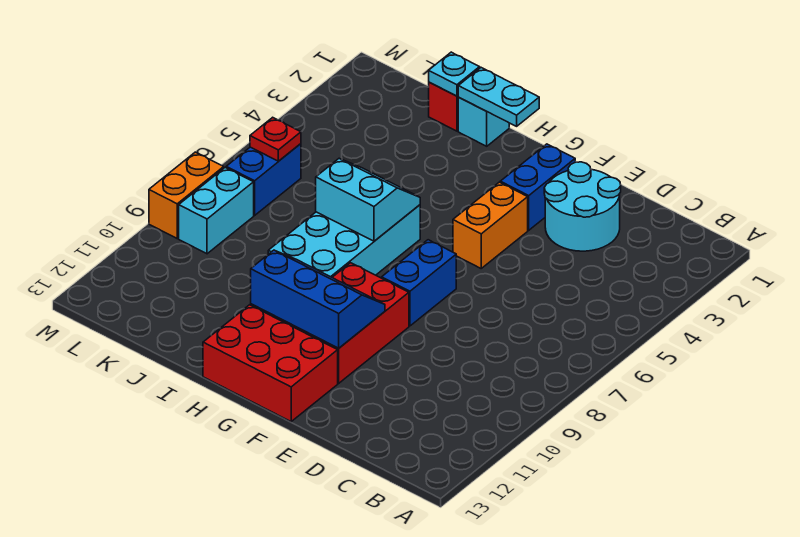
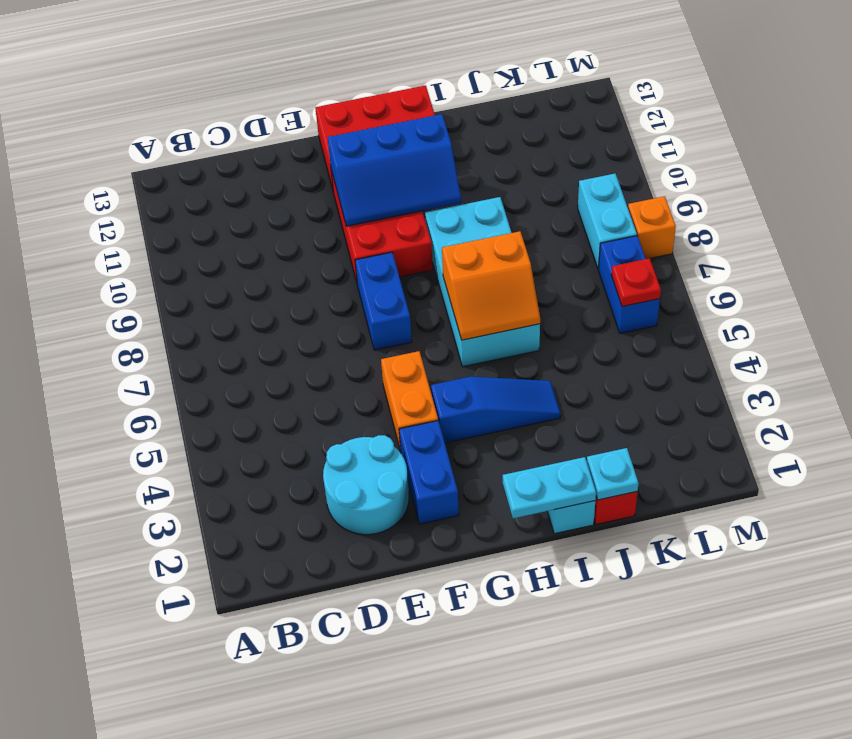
none -> blue slope G4:I4 level 1 top G
cyan slope H6:I7 level 2 top 7 -> orange slope H6:I7 level 2 top 7
orange brick M8:M9 level 1 -> orange brick M8 level 1

